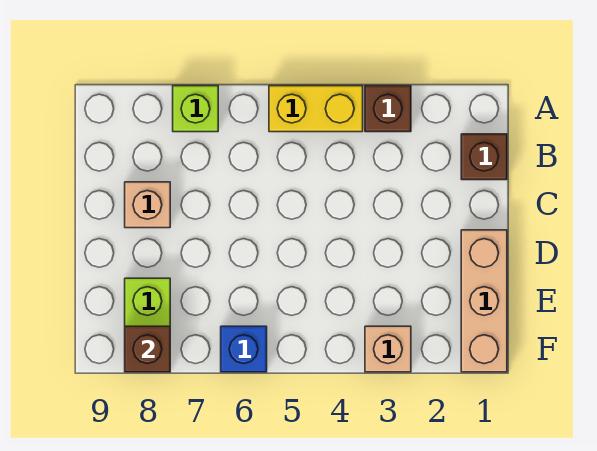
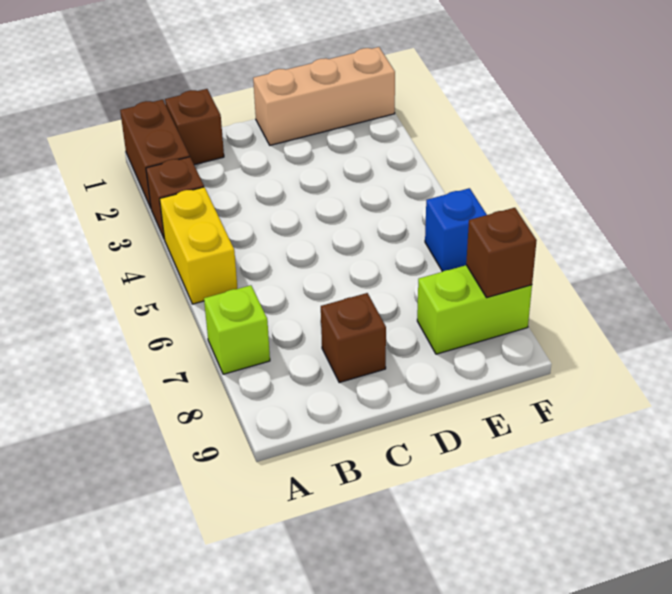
none -> brown brick A1:A2 level 1
tan brick C8 level 1 -> brown brick C8 level 1
tan brick F3 level 1 -> none

